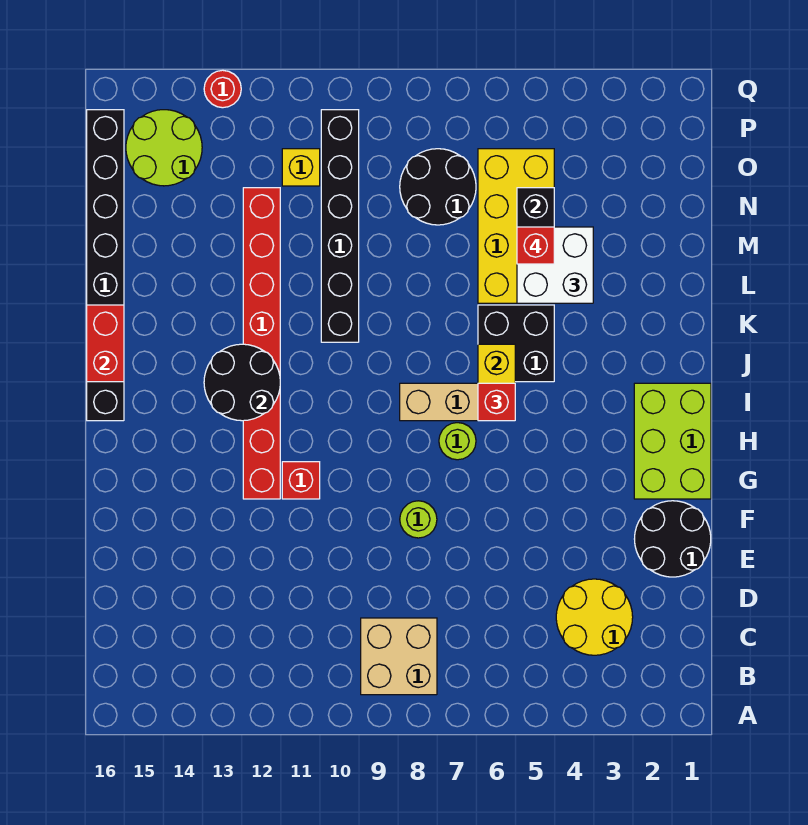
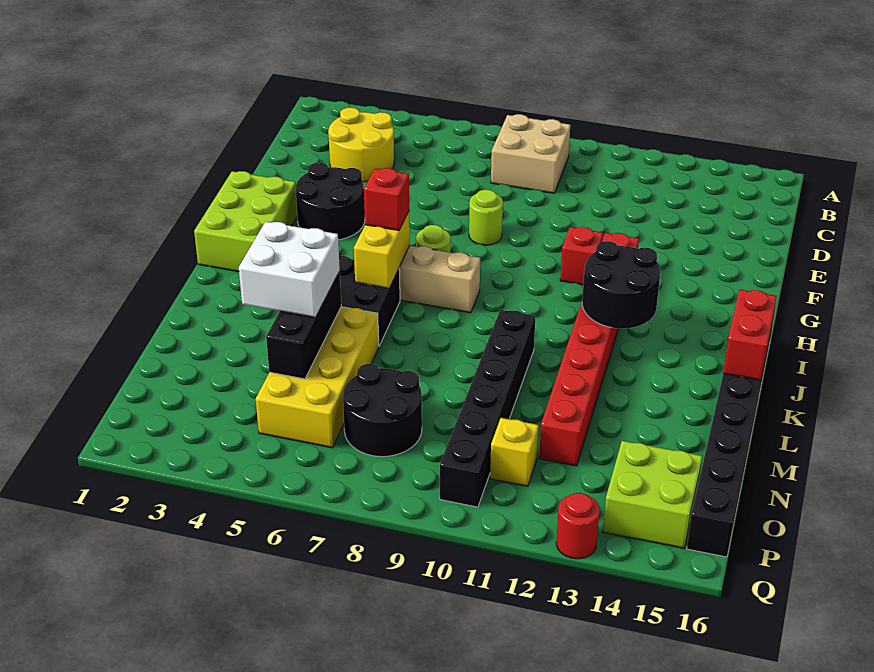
black round brick E1:F2 level 1 -> black round brick F3:G4 level 1
red brick M5 level 4 -> none
lime round brick O14:P15 level 1 -> lime brick O14:P15 level 1

